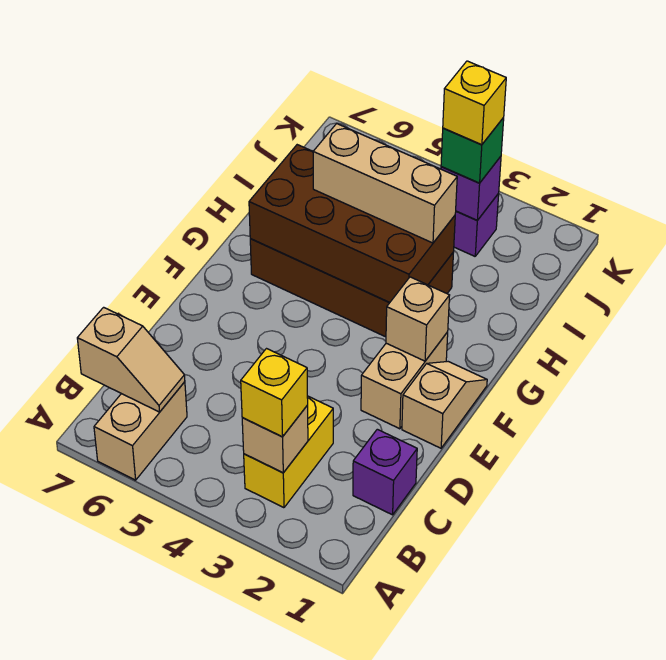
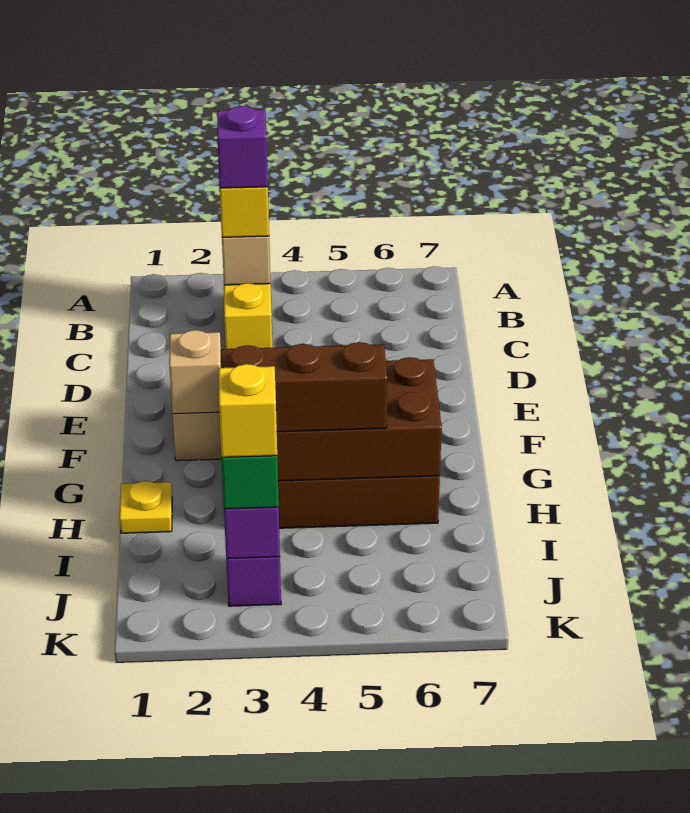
tan brick A6:B6 level 1 -> none
tan slope B6:B7 level 2 top 7 -> none
purple brick C1 level 1 -> purple brick B3 level 4
tan slope E1:F1 level 1 top E -> none
none -> yellow plate H1 level 1
tan brick H3:H5 level 3 -> brown brick H3:H5 level 3

